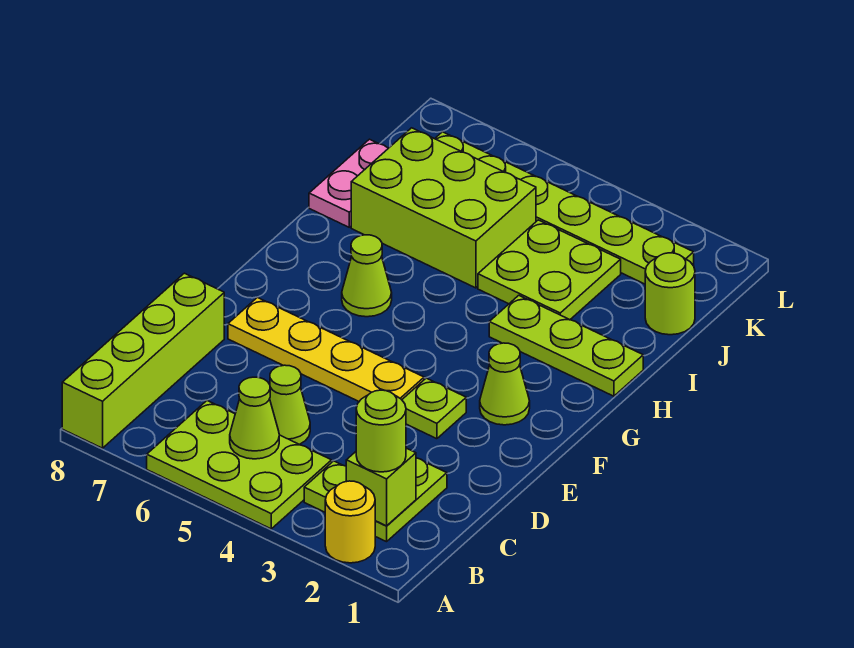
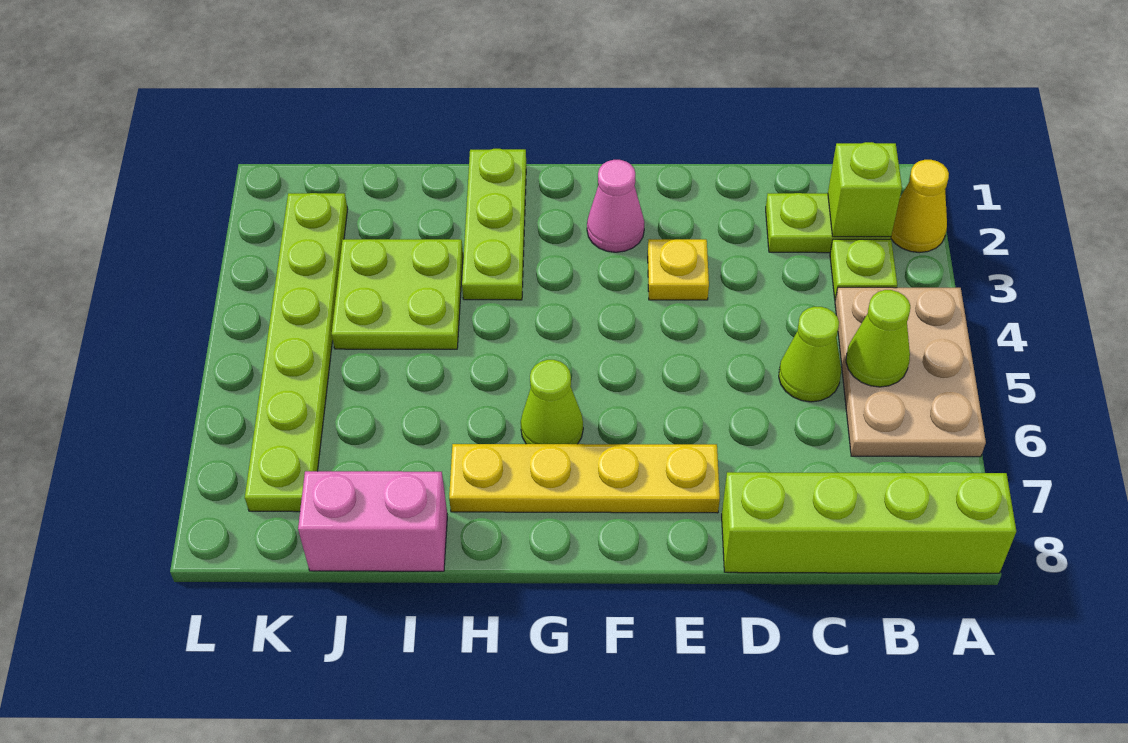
yellow round brick A2 level 1 -> yellow cone A2 level 1
lime plate A4:B6 level 1 -> tan plate A4:B6 level 1
lime round brick B2 level 3 -> none
lime plate E3 level 1 -> yellow plate E3 level 1
yellow plate E4:E7 level 1 -> yellow plate E7:H7 level 1
lime cone F2 level 1 -> pink cone F2 level 1
lime brick I5:J7 level 1 -> none
pink plate I8:J8 level 1 -> pink brick I8:J8 level 1
lime round brick J1 level 1 -> none

